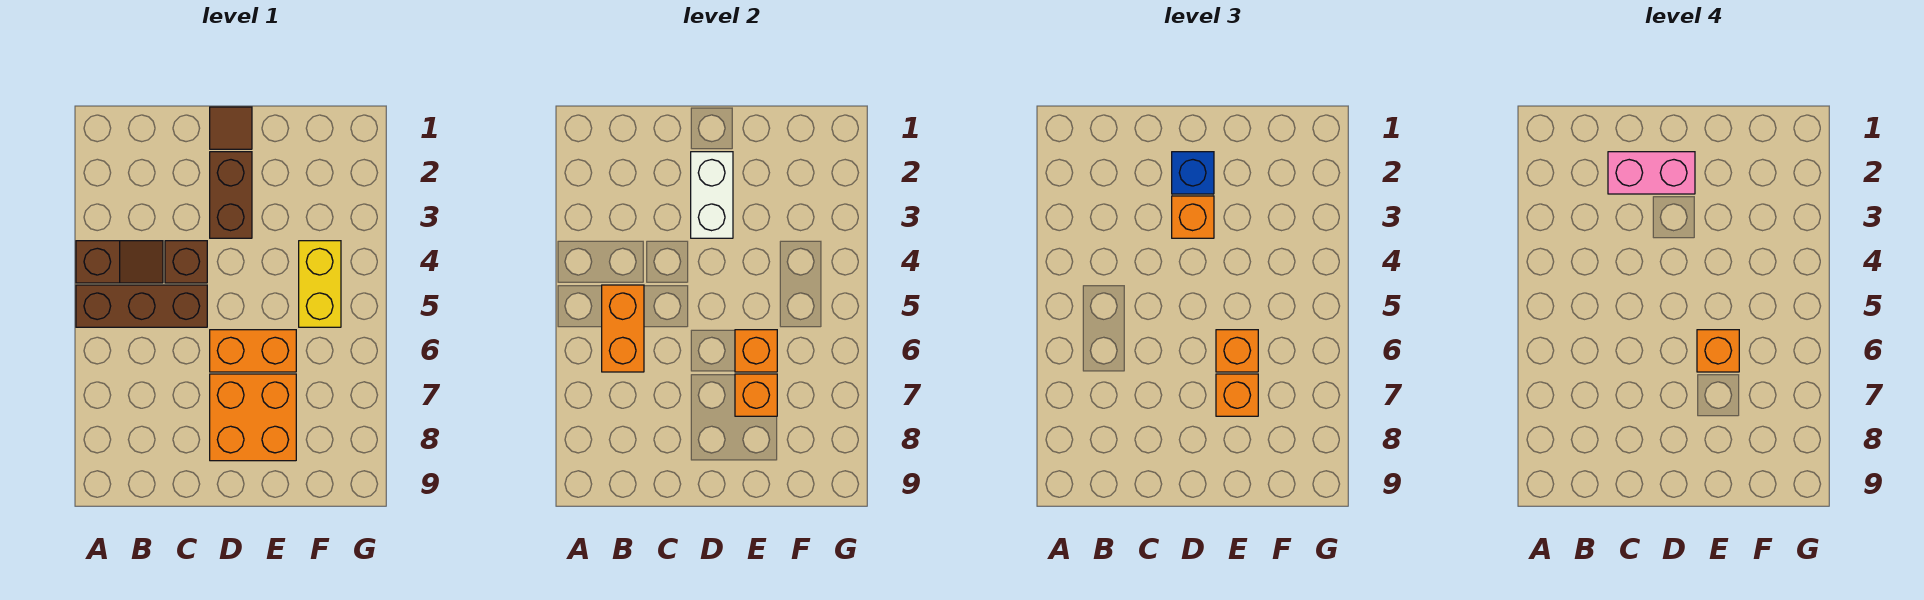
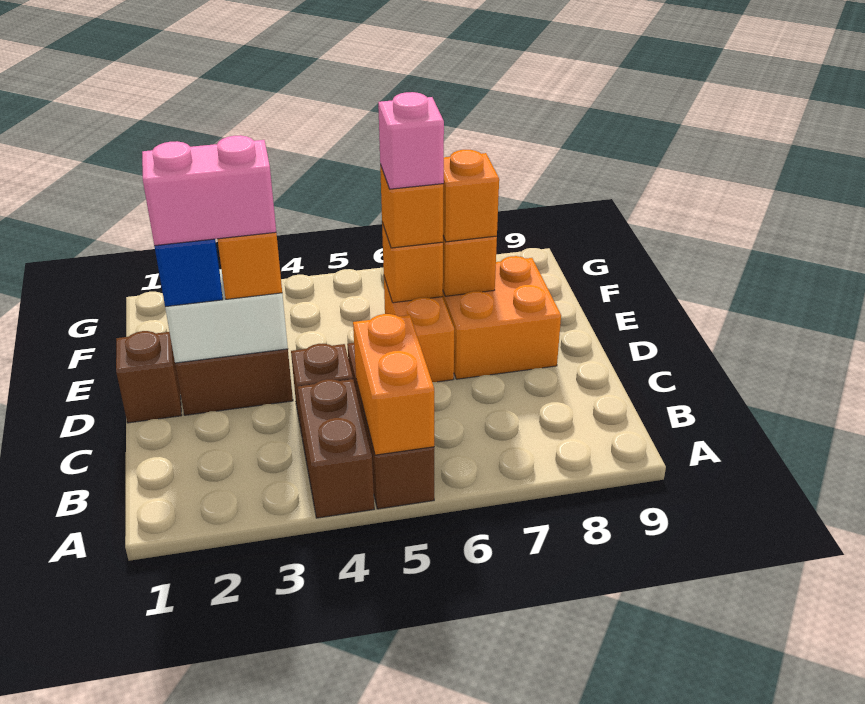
brown slope A4:B4 level 1 top A -> brown brick A4:B4 level 1
orange brick B5:B6 level 2 -> orange brick A5:B5 level 2
pink brick C2:D2 level 4 -> pink brick D2:D3 level 4
brown tile D1 level 1 -> brown brick D1 level 1
orange brick E6 level 4 -> pink brick E6 level 4
yellow brick F4:F5 level 1 -> none

